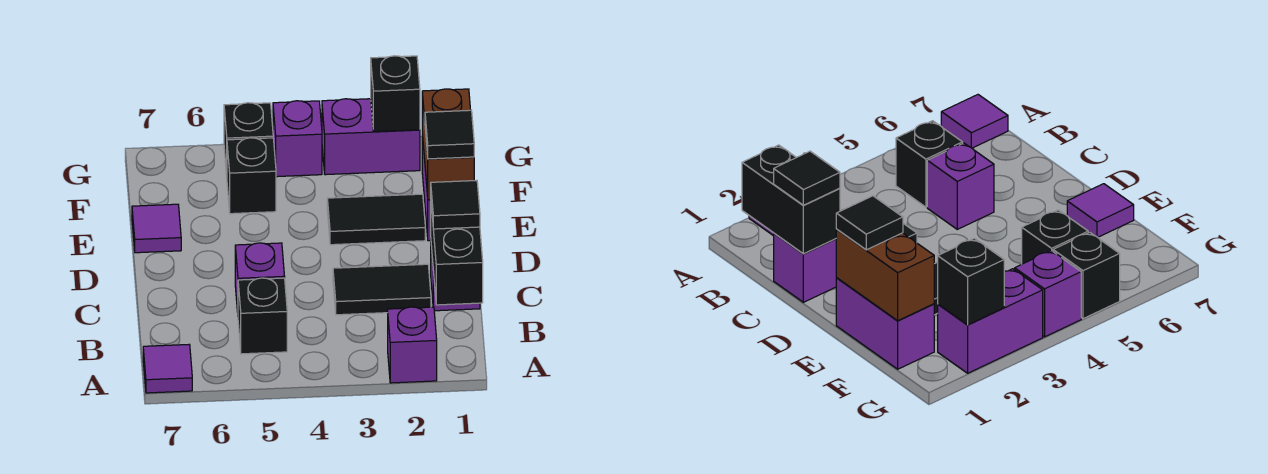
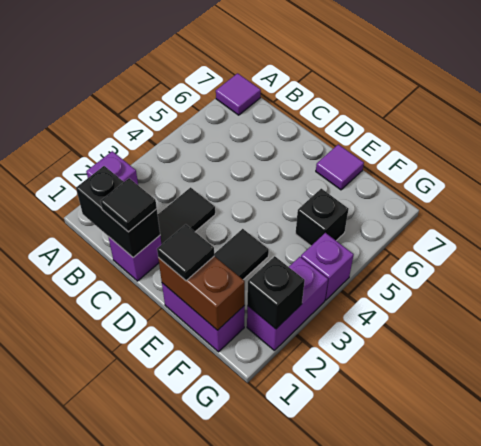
black brick B5 level 1 -> none
purple brick C5 level 1 -> none
black brick G5 level 1 -> none

